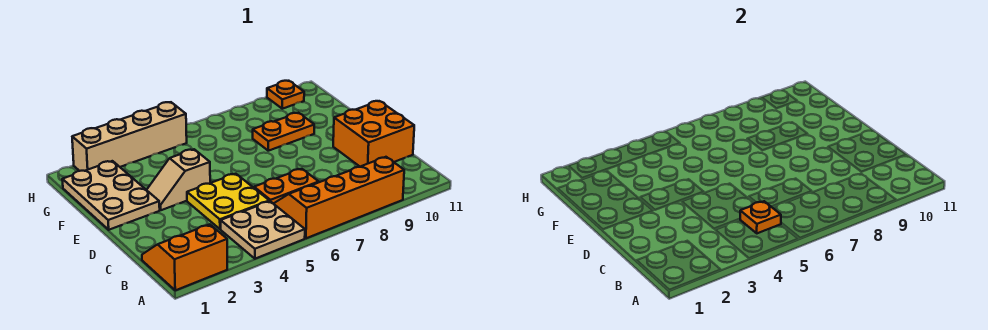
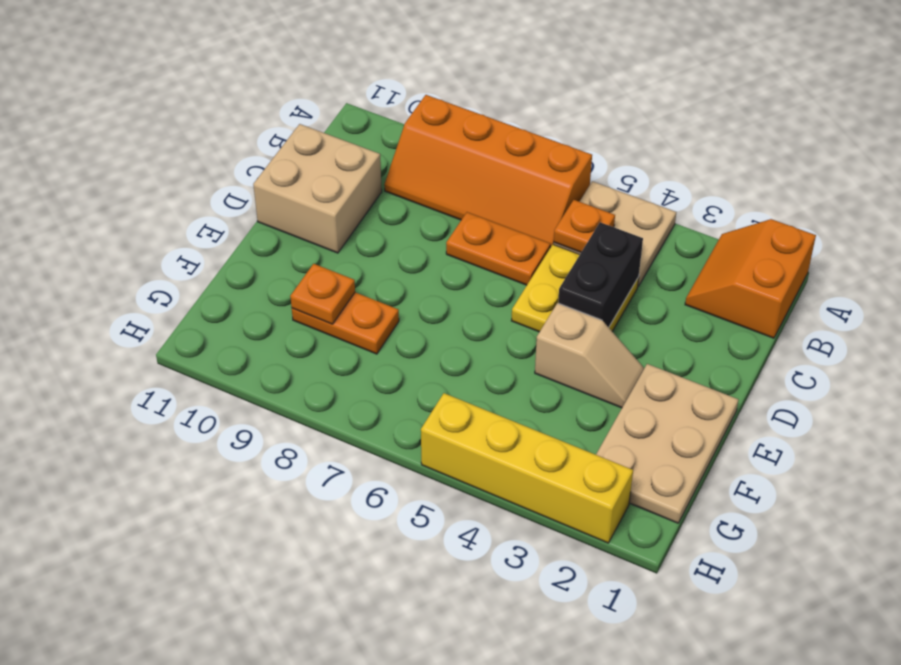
orange slope A1:B2 level 1 top A -> orange slope A1:B2 level 1 top 1
none -> black brick C4:D4 level 2
orange brick C10:D11 level 1 -> tan brick C10:D11 level 1
tan brick H2:H5 level 1 -> yellow brick H2:H5 level 1
orange plate H10 level 1 -> orange plate F9 level 2

